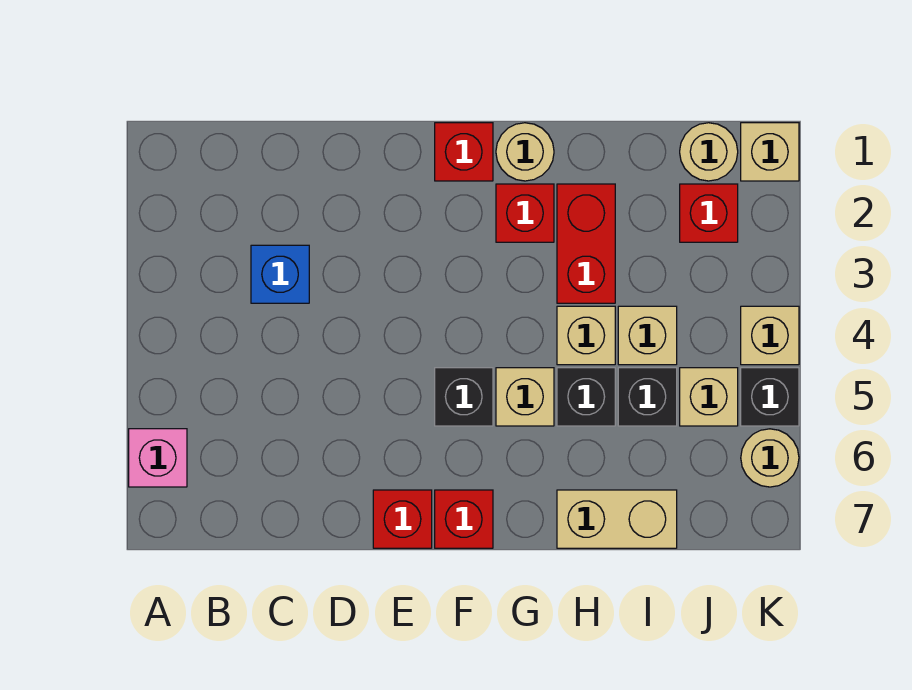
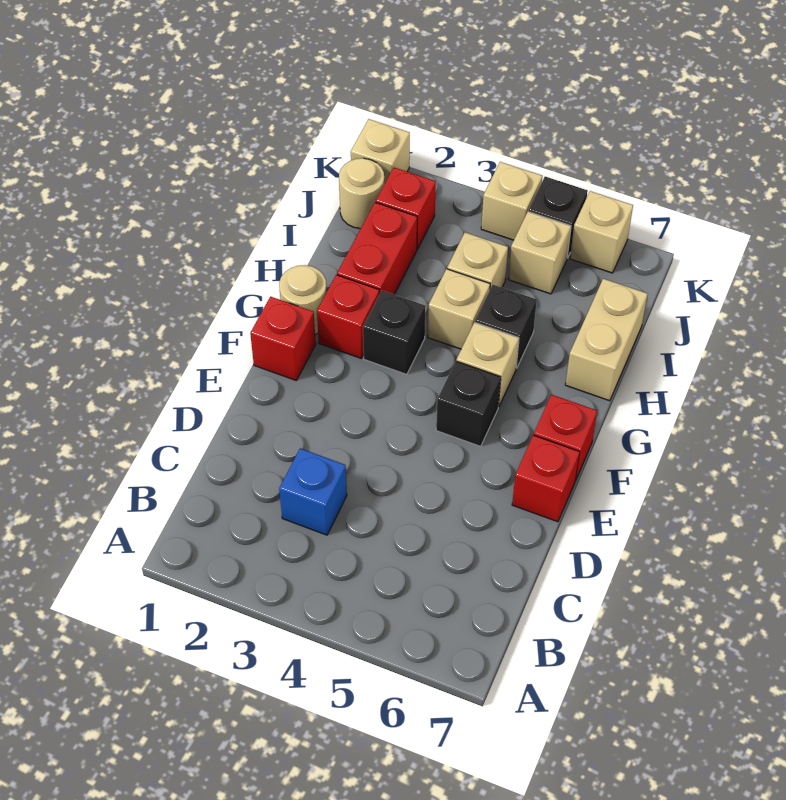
pink brick A6 level 1 -> none
red brick H2:H3 level 1 -> red brick H2:I2 level 1
black brick I5 level 1 -> black brick G3 level 1
tan round brick K6 level 1 -> tan brick K6 level 1

